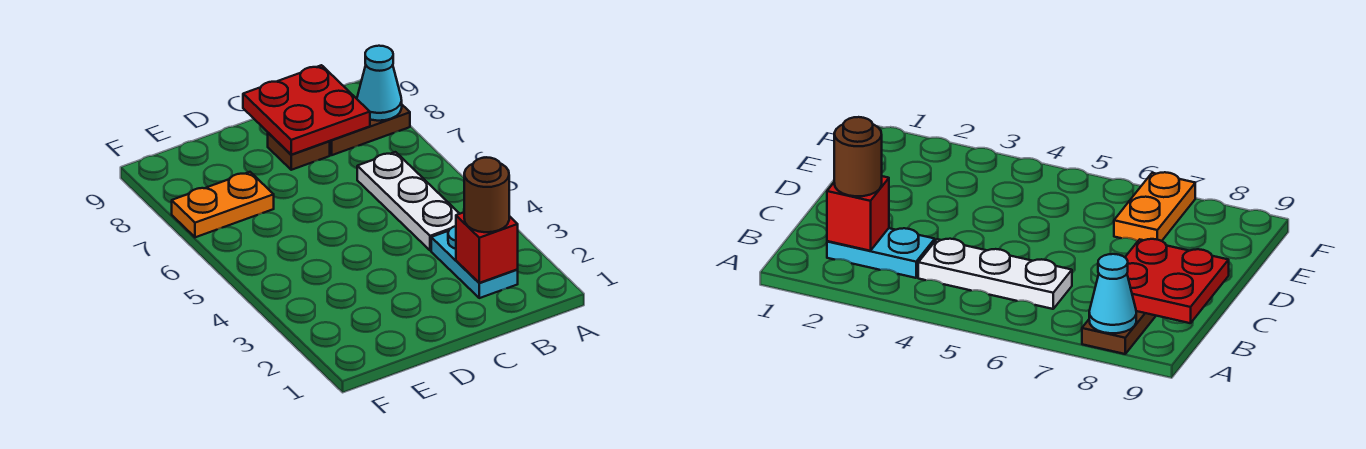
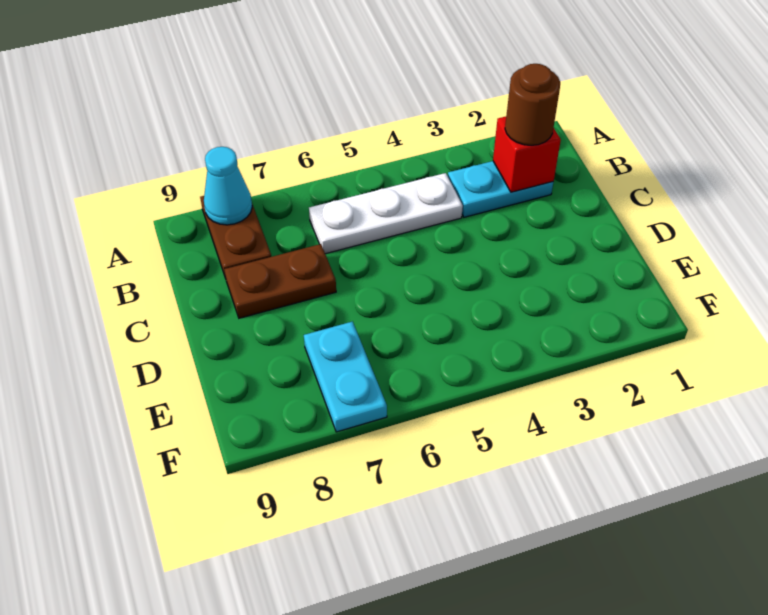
red plate B8:C9 level 2 -> none
brown plate C8 level 1 -> brown plate C7:C8 level 1
orange plate E7:F7 level 1 -> cyan plate E7:F7 level 1

